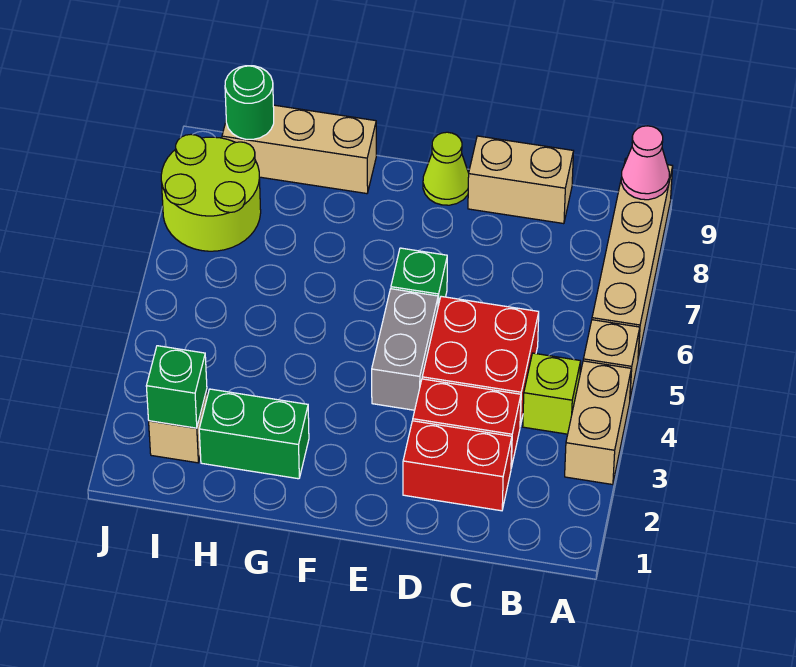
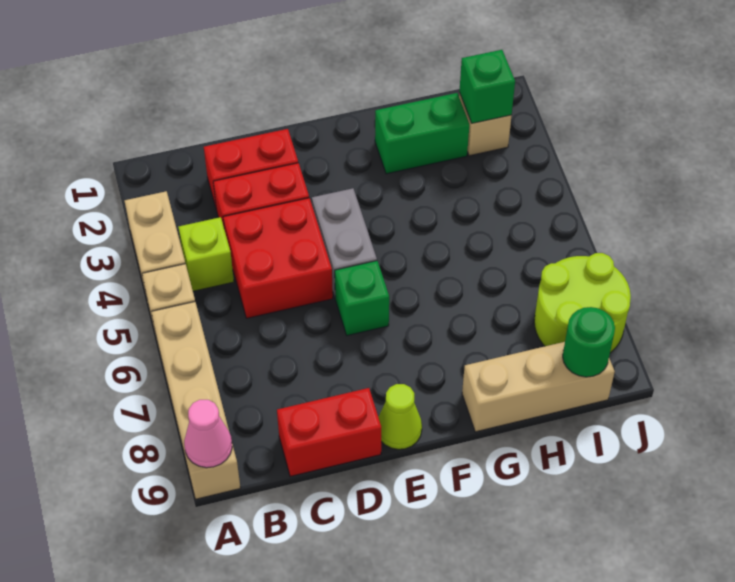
tan brick C9:D9 level 1 -> red brick C9:D9 level 1

